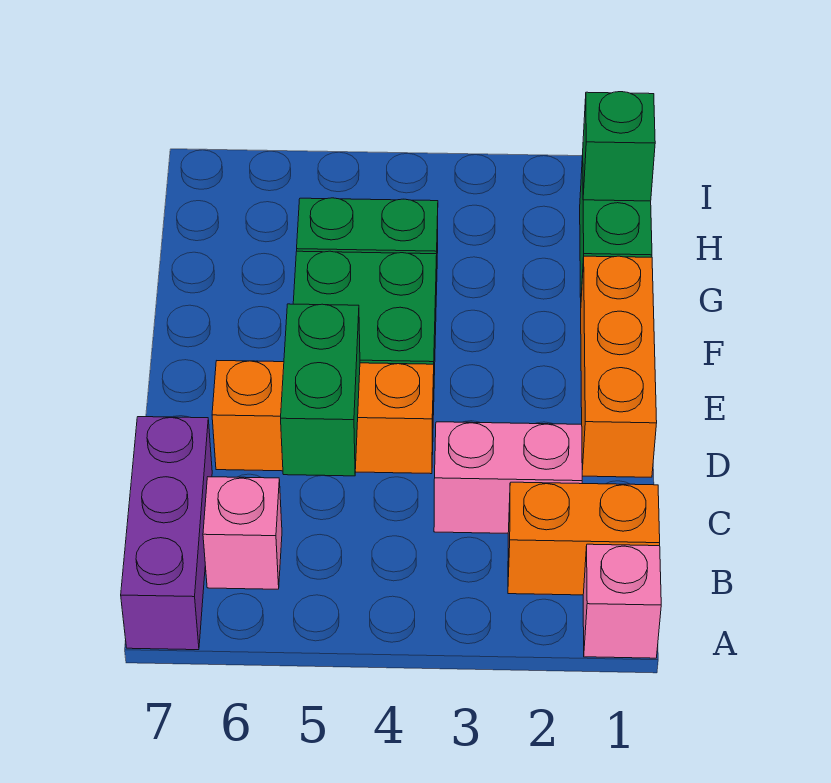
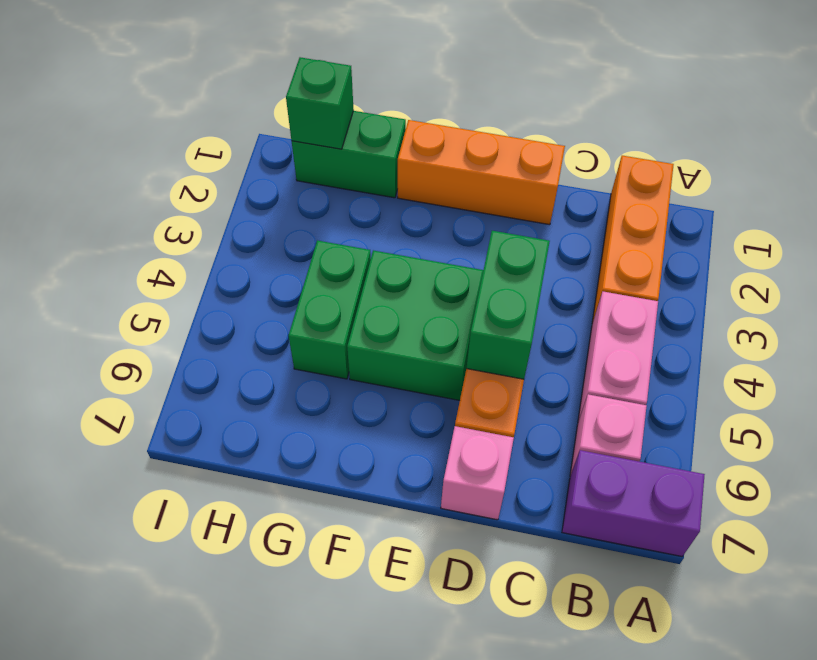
pink brick A1 level 1 -> pink brick D7 level 1
purple brick A7:C7 level 1 -> purple brick A7:B7 level 1
orange brick B1:B2 level 1 -> orange brick B1:B3 level 1
pink brick C2:C3 level 1 -> pink brick B4:B5 level 1
green brick C5:D5 level 2 -> green brick D4:D5 level 2

